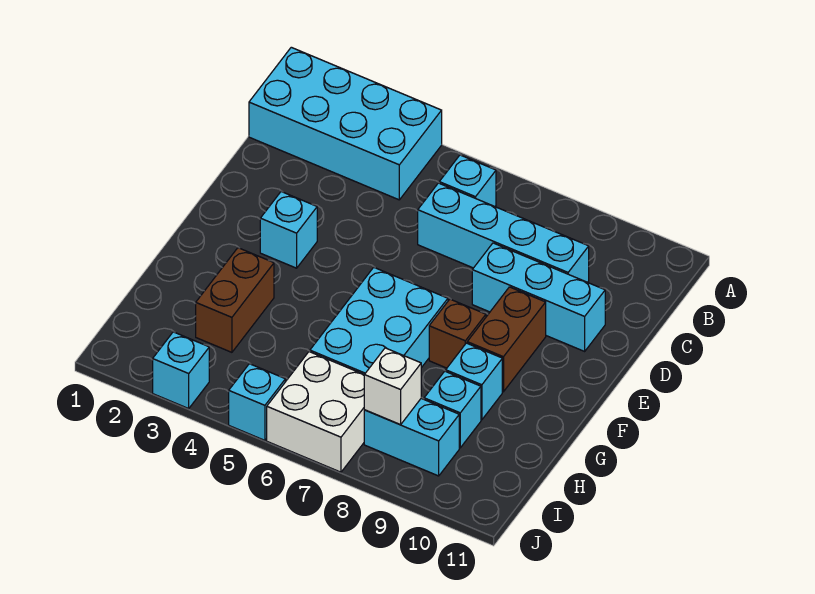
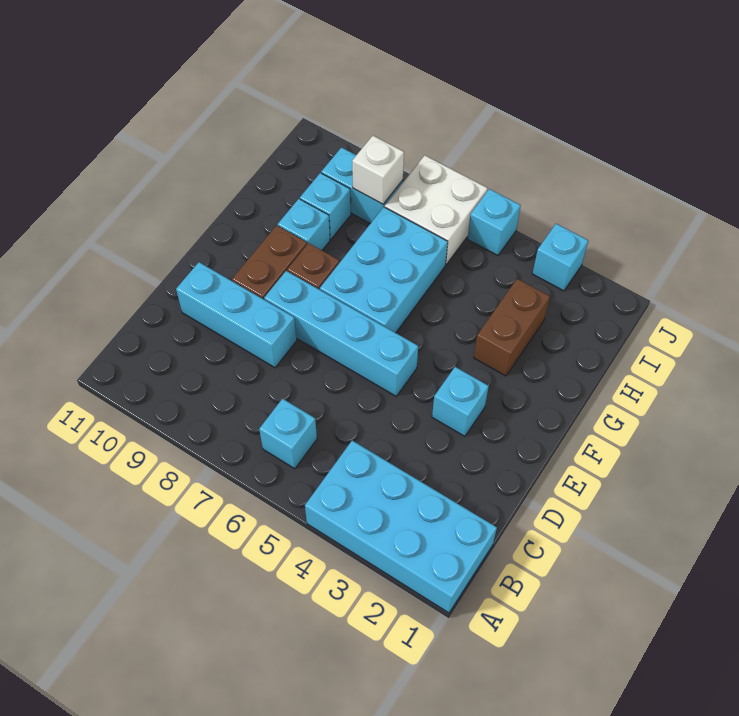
cyan brick C6:C9 level 1 -> cyan brick E5:E8 level 1

